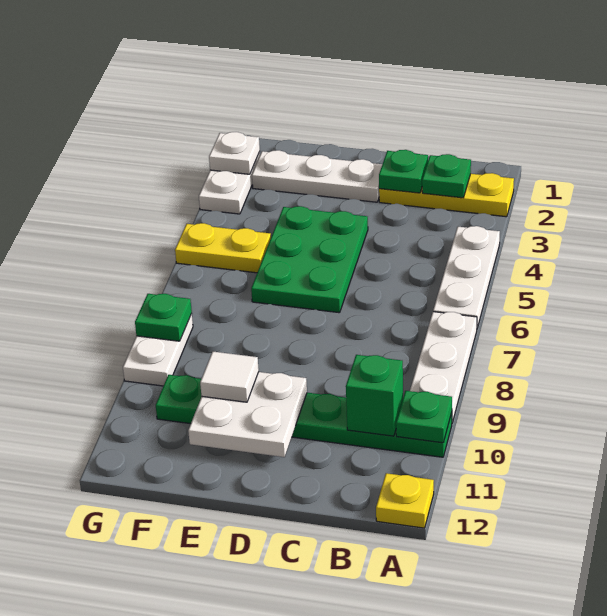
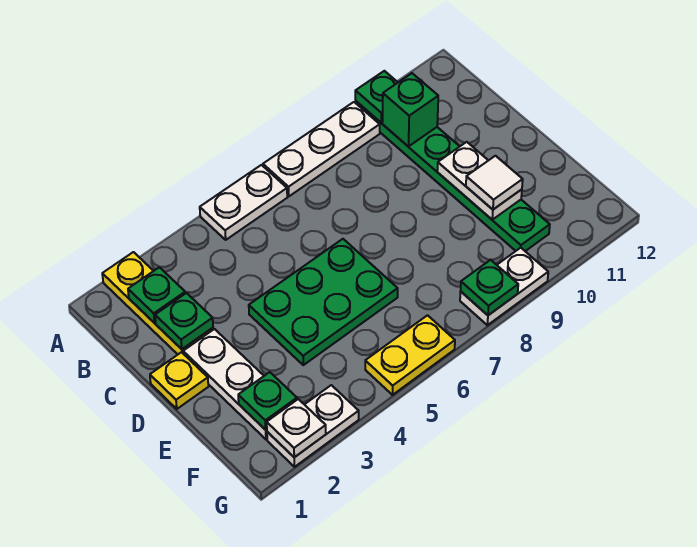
white plate A4:A6 level 1 -> white plate A5:A6 level 1
yellow plate A12 level 1 -> yellow plate D1 level 1
white plate D10:E11 level 2 -> white plate D10:E10 level 2
none -> green plate F2 level 2
yellow plate F5:G5 level 1 -> yellow plate G5:G6 level 1

